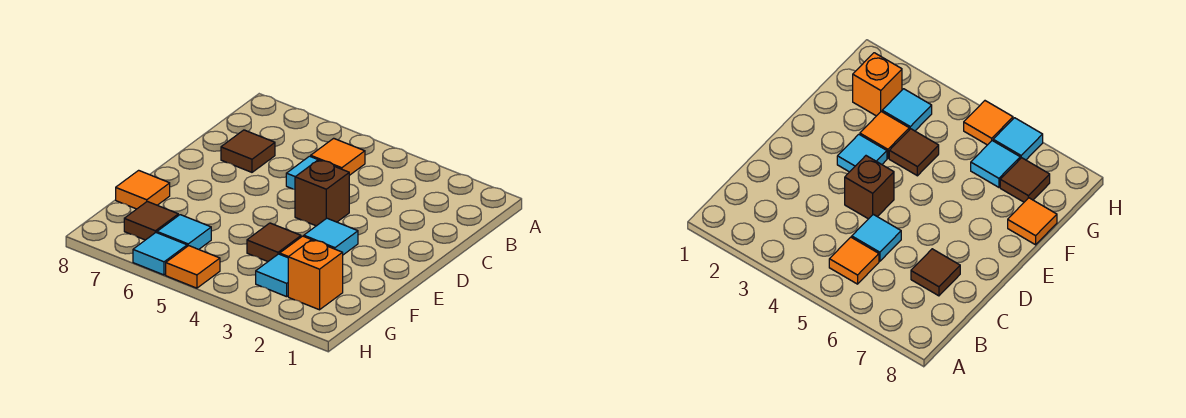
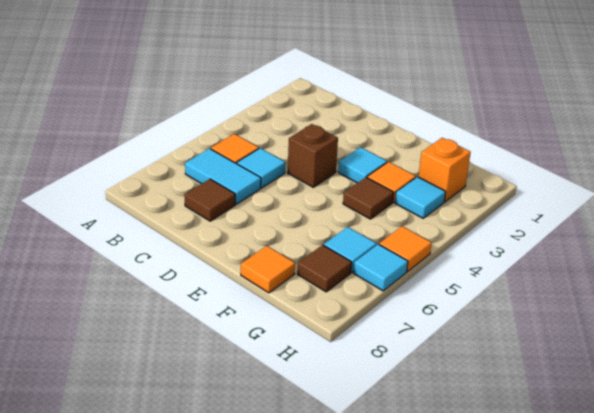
none -> cyan tile B6:C6 level 1

